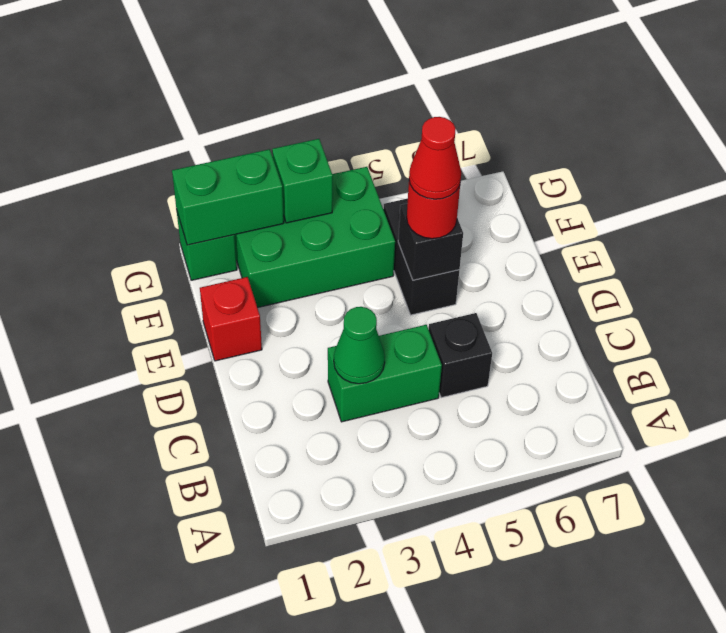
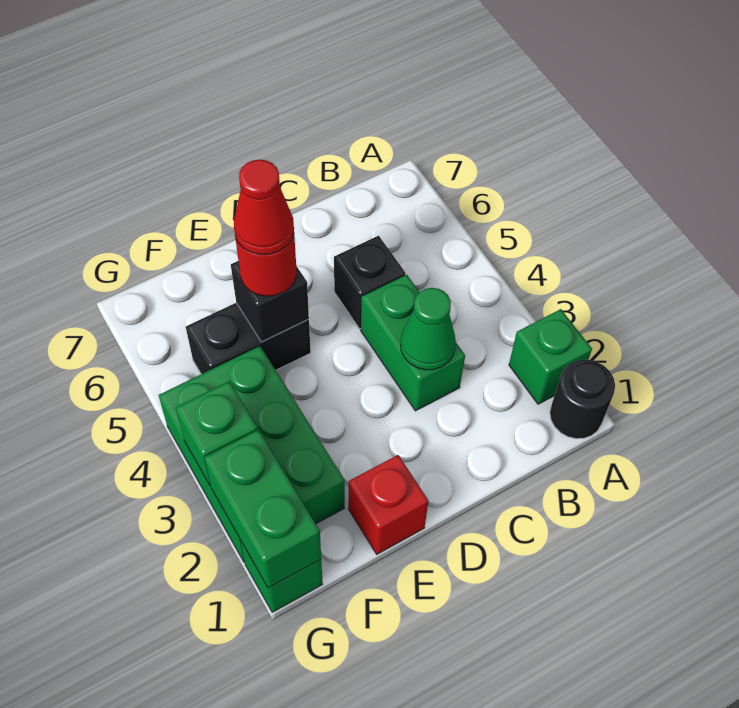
none -> black round brick A1 level 1
none -> green brick A2 level 1

